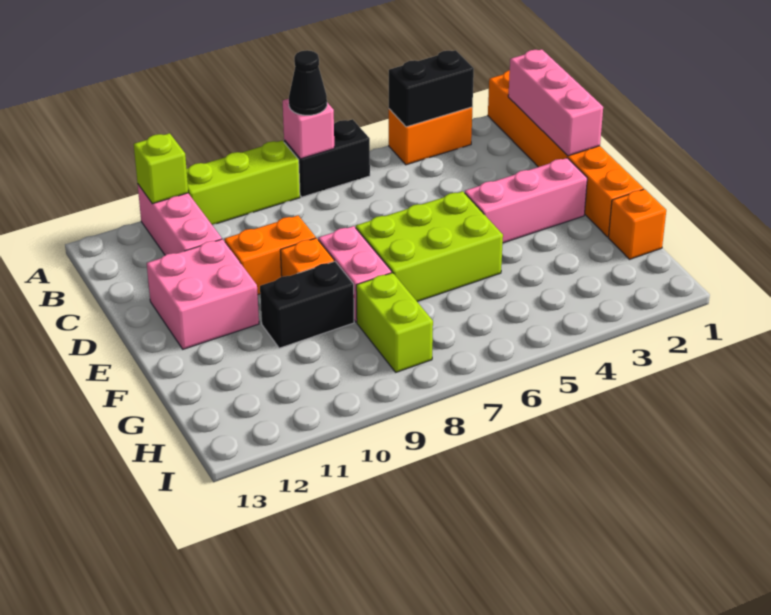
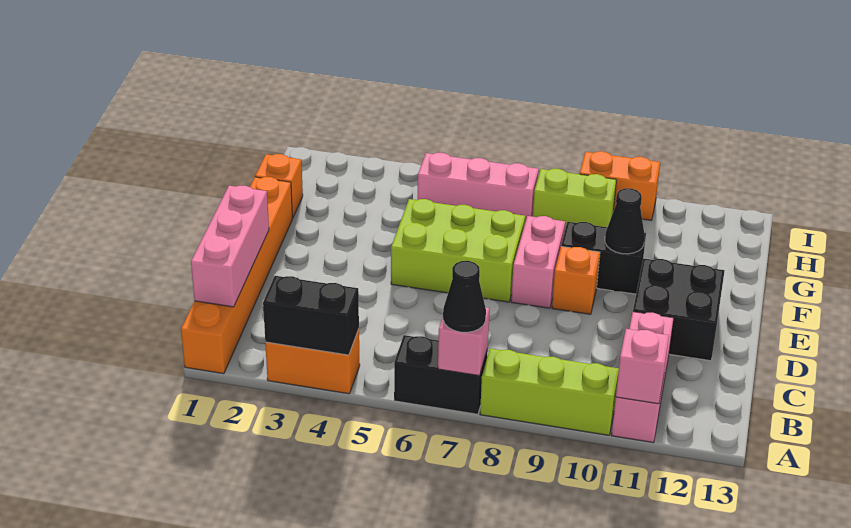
lime brick A11 level 2 -> pink brick A11 level 2
orange brick D9:D10 level 1 -> orange brick I9:I10 level 1
pink brick D11:E12 level 1 -> black brick D11:E12 level 1
pink brick E2:E4 level 1 -> pink brick H5:H7 level 1
none -> black cone F10 level 2
lime brick G8:H8 level 1 -> lime brick H8:H9 level 1

